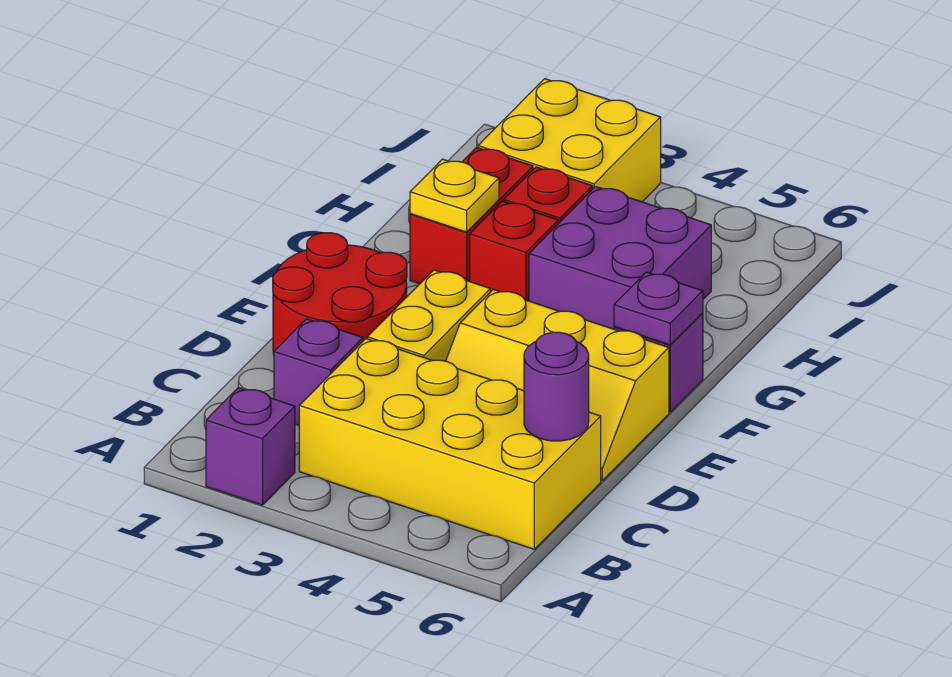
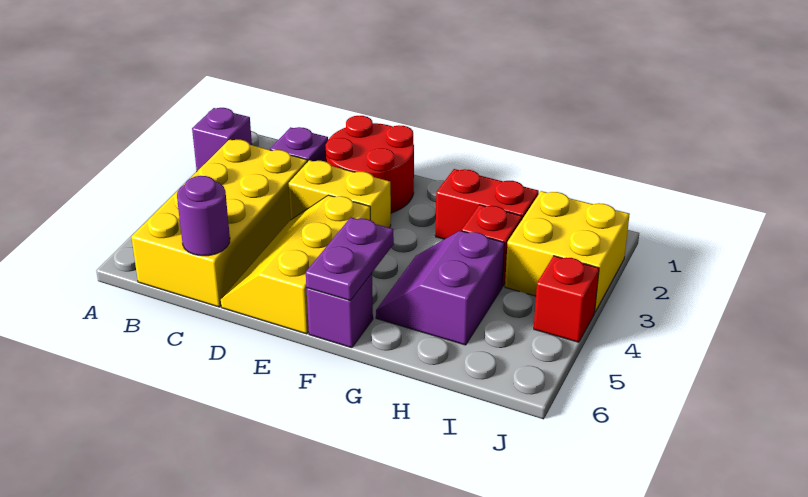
purple plate F6 level 2 -> purple plate F5:F6 level 2
yellow plate G2 level 2 -> none
red brick G3 level 1 -> red brick J4 level 1
purple brick G4:H5 level 1 -> purple slope G4:H5 level 1 top H

